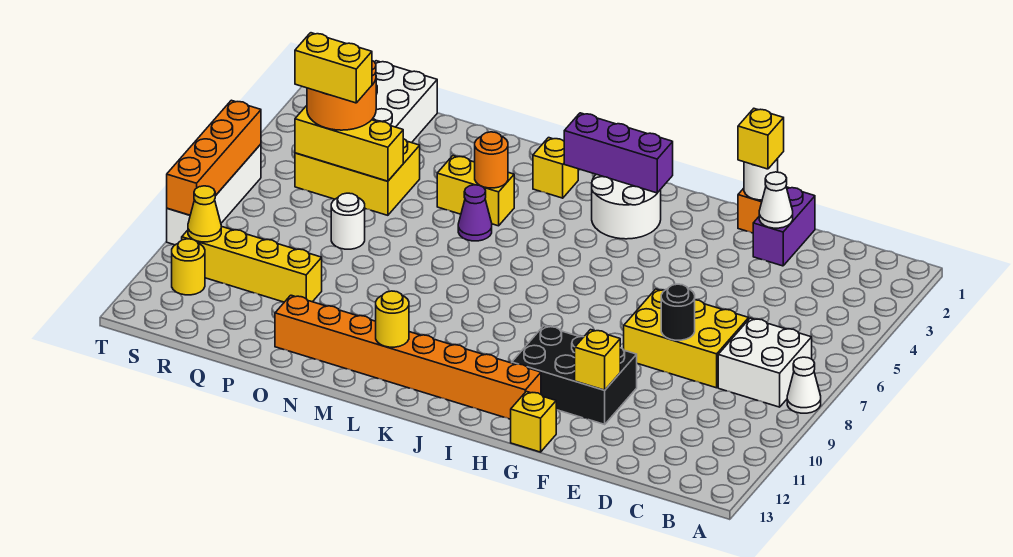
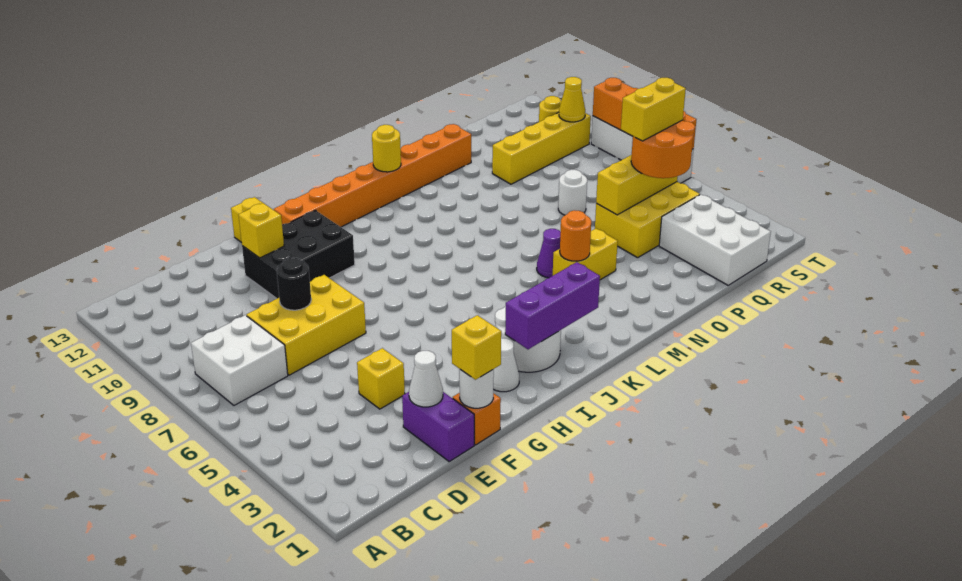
white cone A8 level 1 -> white cone H2 level 1
yellow brick L2 level 1 -> yellow brick E4 level 1

